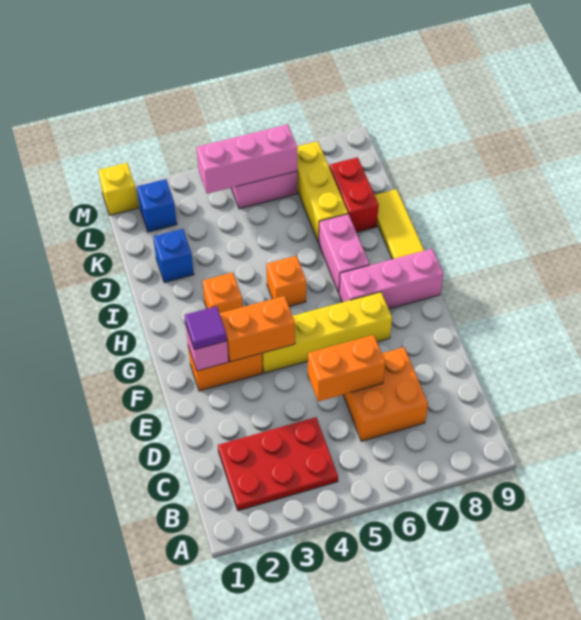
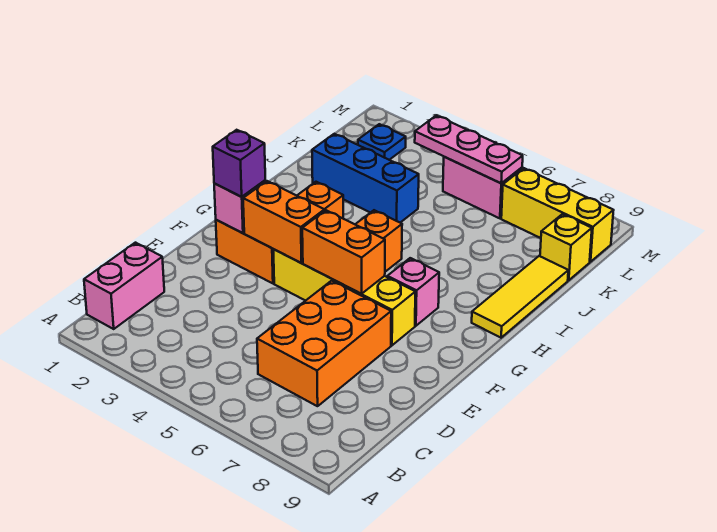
red plate B2:C4 level 1 -> none
orange brick C6:D7 level 1 -> orange brick C6:E7 level 1
orange brick D5:D6 level 2 -> orange brick F5:F6 level 2
purple tile F2 level 3 -> purple brick F2 level 3
pink brick G7:G9 level 1 -> pink brick G7 level 1
pink brick H7:I7 level 1 -> pink brick B1:C1 level 1
blue brick J2 level 1 -> blue brick J2:J4 level 1
yellow brick J7:L7 level 1 -> yellow brick L7:L9 level 1
red brick J8:K8 level 1 -> none
blue brick L2 level 1 -> blue plate L2 level 1
pink brick L4:L6 level 2 -> pink plate L4:L6 level 2
yellow brick M1 level 1 -> yellow brick K9 level 1

